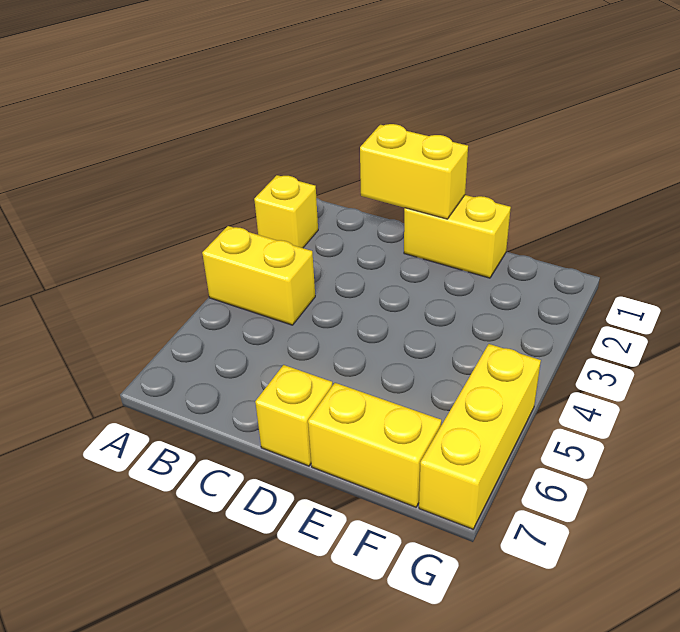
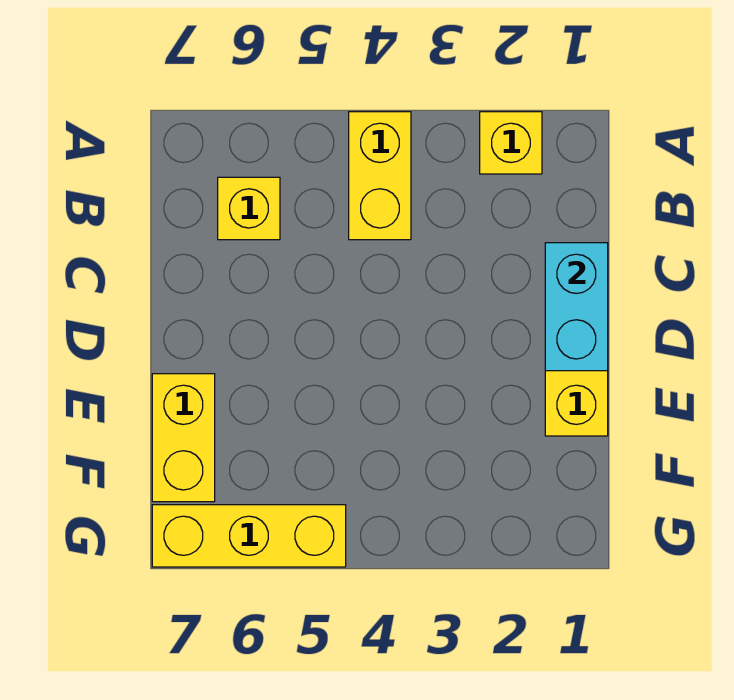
yellow brick C1:D1 level 2 -> cyan brick C1:D1 level 2
yellow brick D7 level 1 -> yellow brick B6 level 1

